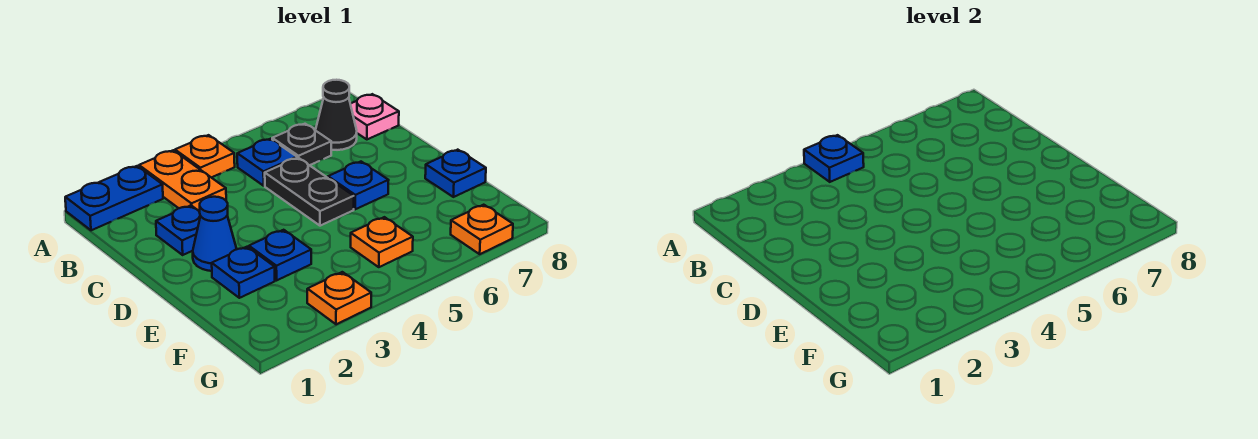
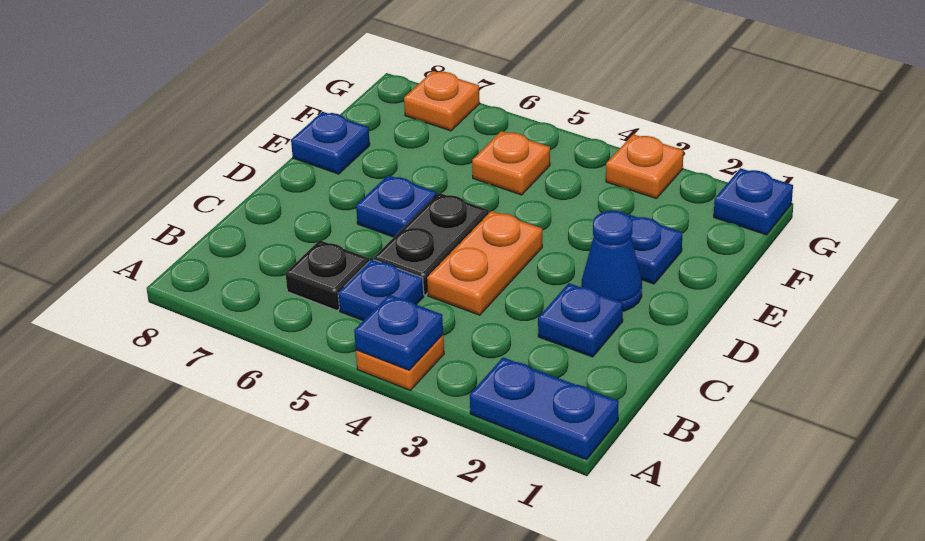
orange plate A3:B3 level 1 -> orange plate C4:D4 level 1
black cone B7 level 1 -> none
pink plate B8 level 1 -> none
blue plate E3 level 1 -> blue plate G1 level 1

